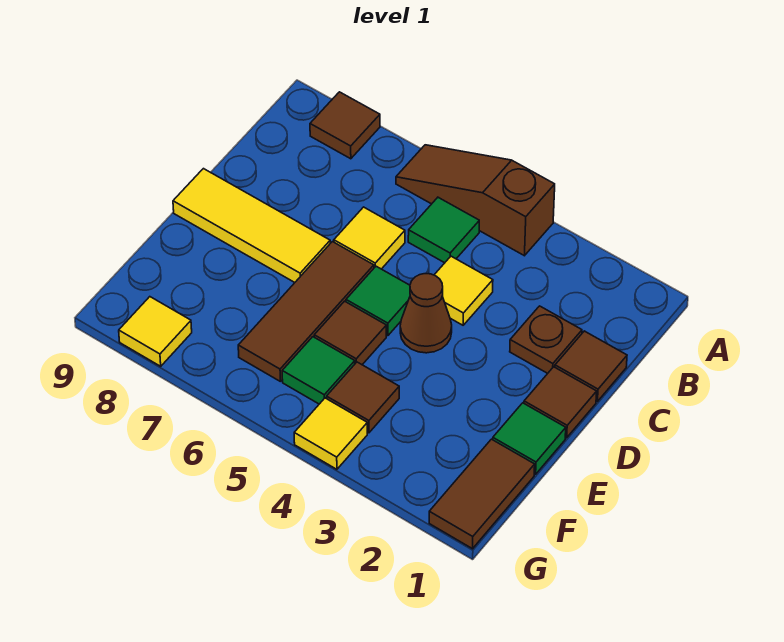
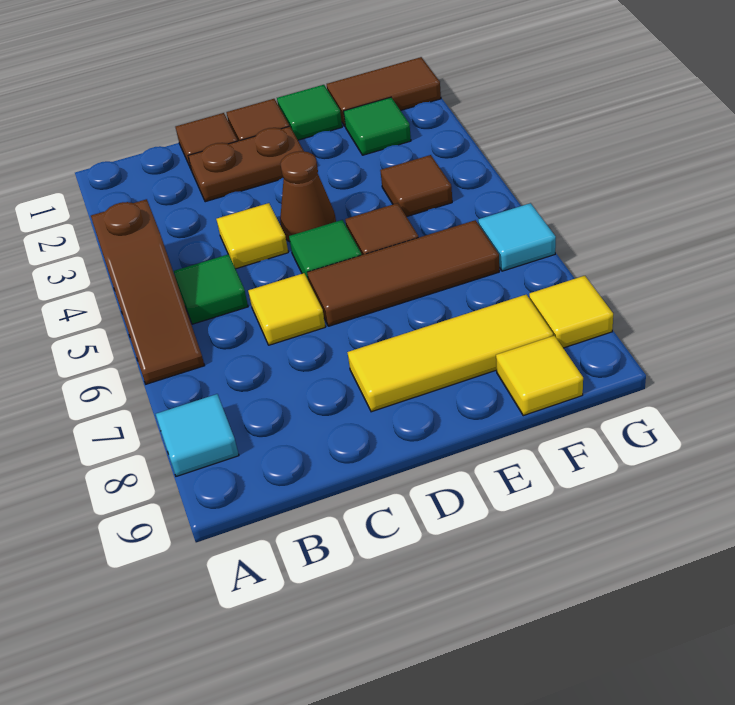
brown tile A8 level 1 -> cyan tile A8 level 1
brown plate C2 level 1 -> brown plate C2:D2 level 1
yellow tile D7:D9 level 1 -> yellow tile D8:F8 level 1
green tile F5 level 1 -> green tile F2 level 1
yellow tile G4 level 1 -> yellow tile F9 level 1
none -> cyan tile G6 level 1

